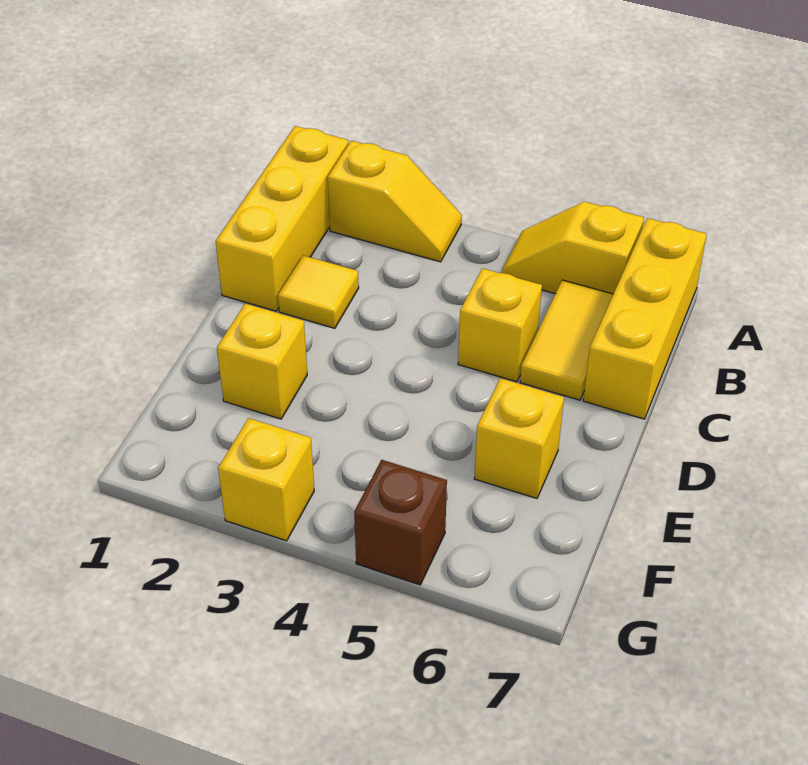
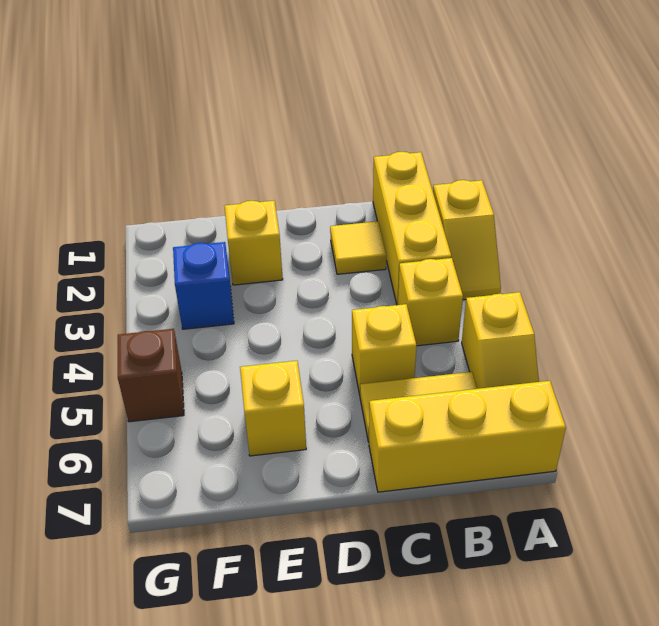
yellow brick A1:C1 level 1 -> yellow brick B1:B3 level 1
yellow slope A5:A6 level 1 top 6 -> yellow slope A5:A6 level 1 top 5
none -> blue brick F3 level 1
yellow brick G3 level 1 -> yellow brick B4 level 1

